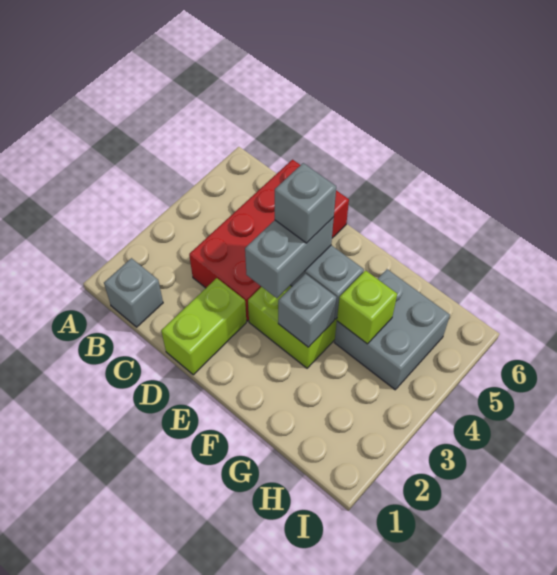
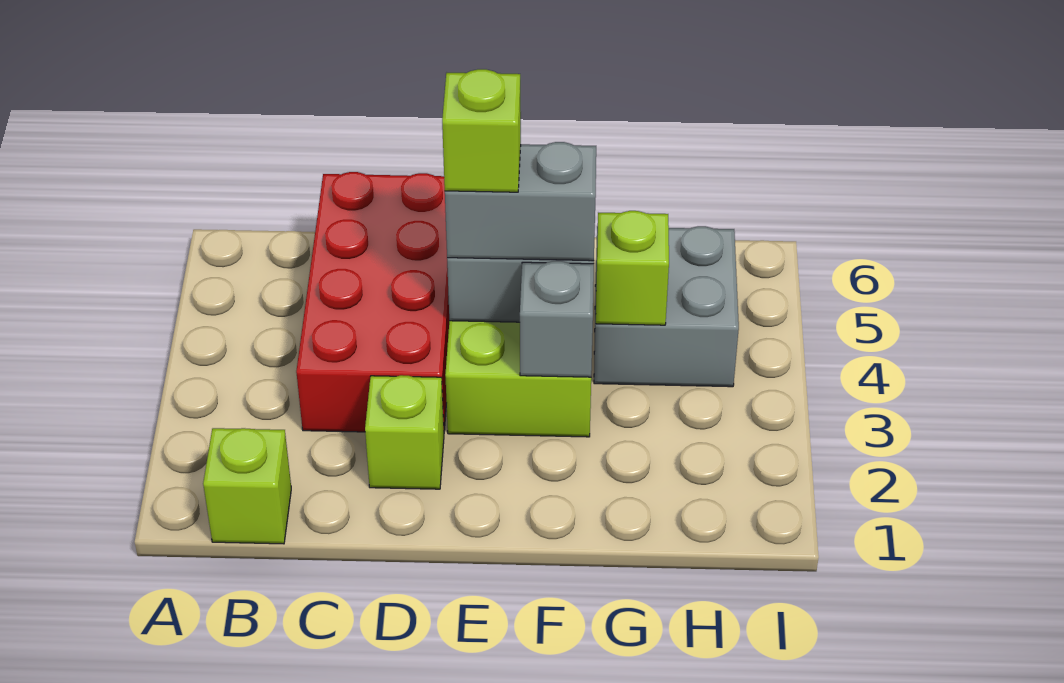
grey brick B1 level 1 -> lime brick B1 level 1
lime brick D1:D2 level 1 -> lime brick D2 level 1
grey brick E3:E4 level 3 -> grey brick E4:F4 level 3
grey brick E4 level 4 -> lime brick E4 level 4

